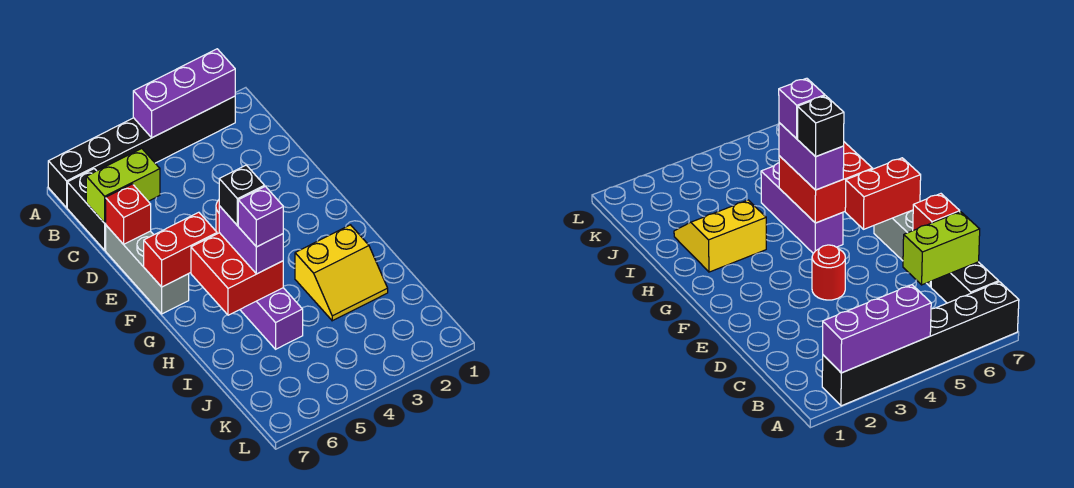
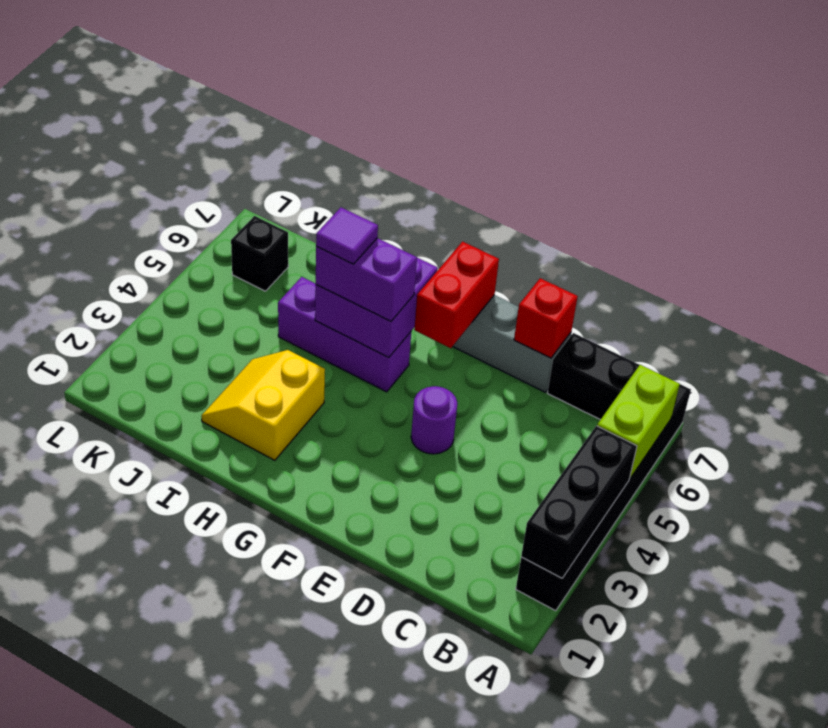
purple brick A2:A4 level 2 -> black brick A2:A4 level 2
lime brick C6:C7 level 2 -> lime brick A5:A6 level 2
red round brick E4 level 1 -> purple round brick E4 level 1
red brick G5:H6 level 2 -> purple brick G5:H6 level 2
black brick G5 level 4 -> black brick K6 level 1
purple brick H5 level 4 -> purple tile H5 level 4

